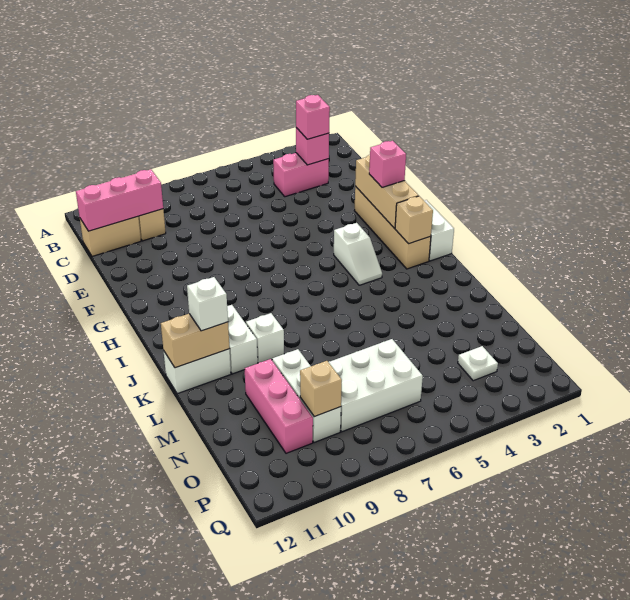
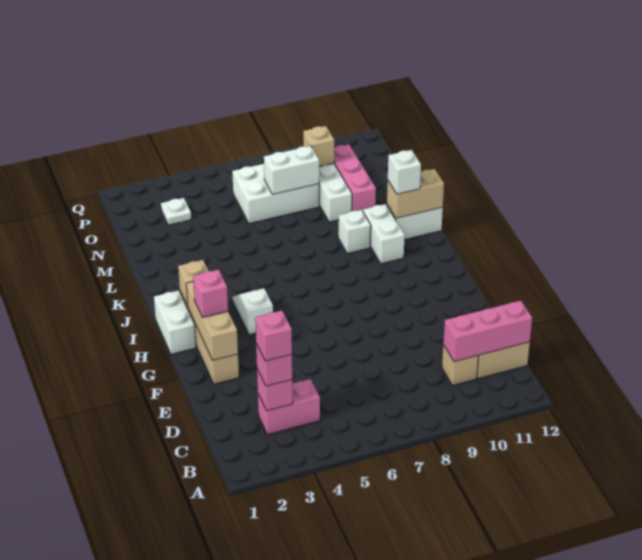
none -> pink brick C3 level 4
none -> white brick N7:N8 level 2

